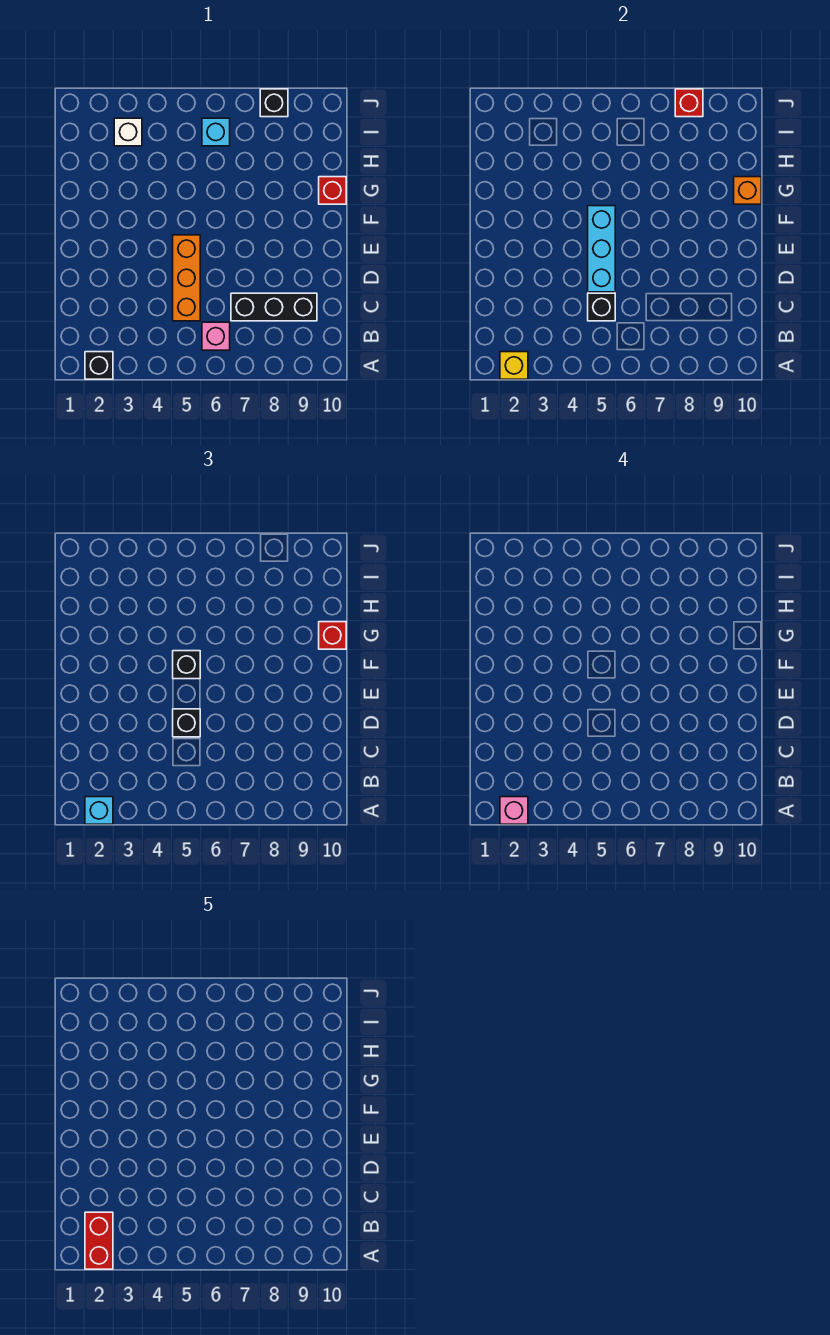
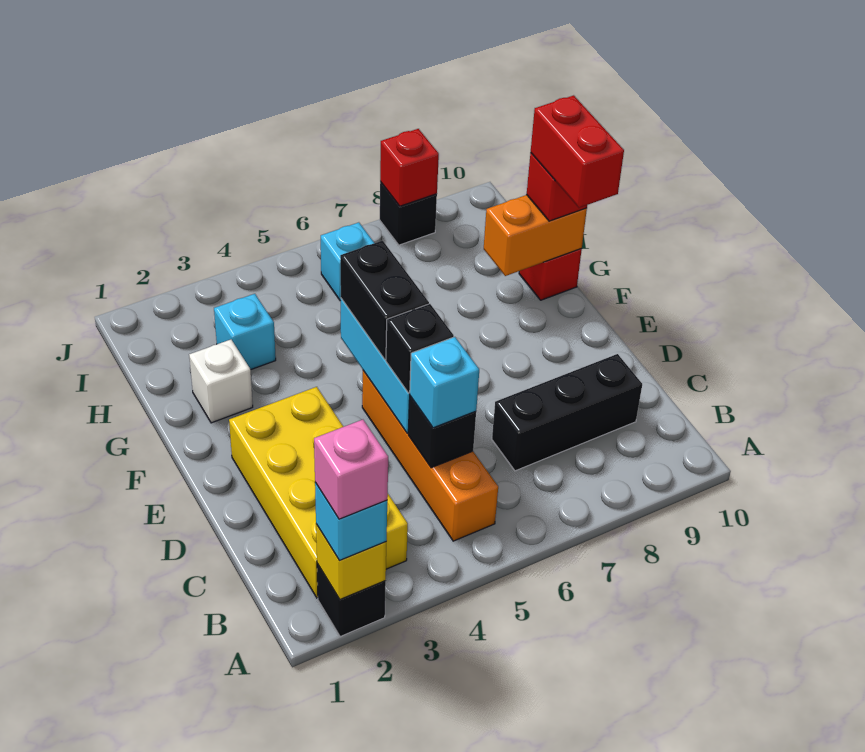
red brick A2:B2 level 5 -> red brick F10:G10 level 4
none -> yellow brick B2:E3 level 1
pink brick B6 level 1 -> none
orange brick C5:E5 level 1 -> orange brick B5:E5 level 1
none -> cyan brick C5 level 3
black brick F5 level 3 -> black brick E5:F5 level 3
orange brick G10 level 2 -> orange brick G9:G10 level 2
none -> cyan brick H3 level 1
white brick I3 level 1 -> white brick G2 level 1

